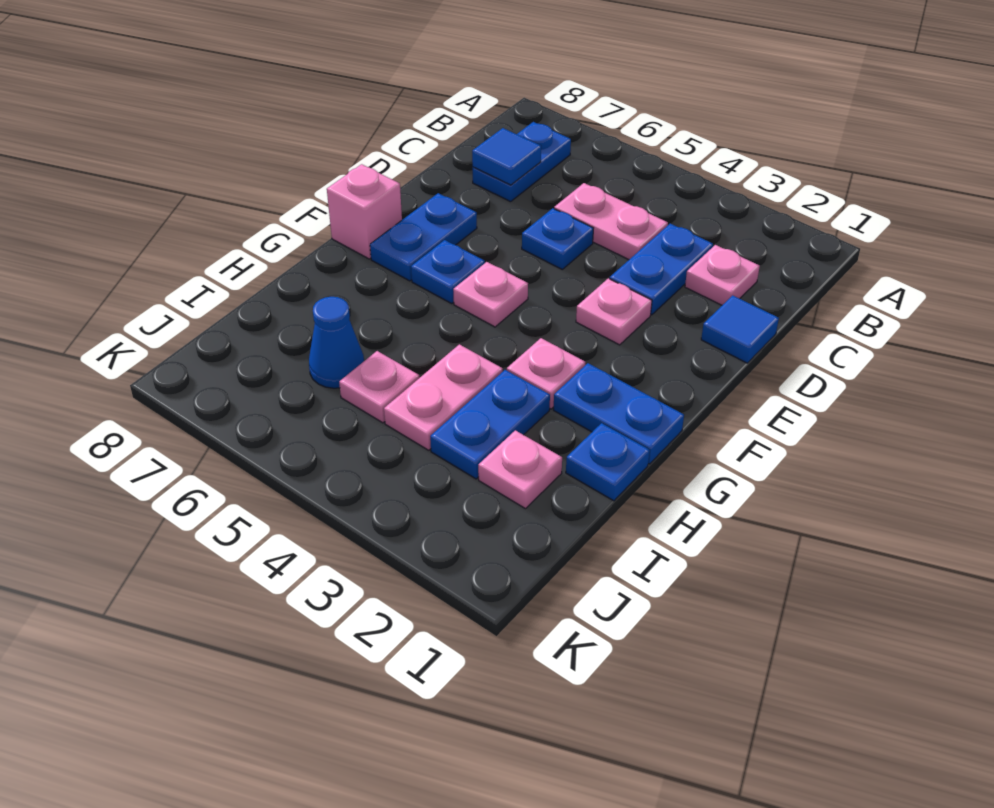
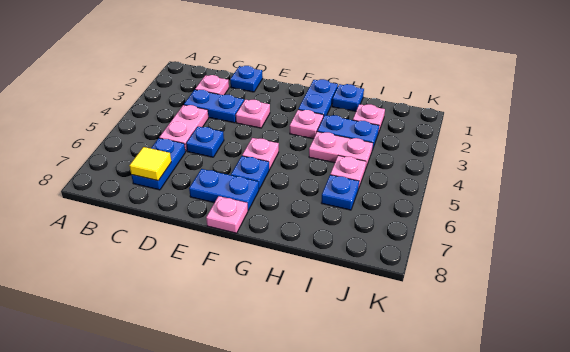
blue plate B7:C7 level 1 -> blue plate C6:C7 level 1
blue tile C7 level 2 -> yellow tile C7 level 2
blue tile D1 level 1 -> blue plate D1 level 1
pink brick F8 level 1 -> pink plate F8 level 1
blue cone I6 level 1 -> blue plate I6 level 1

